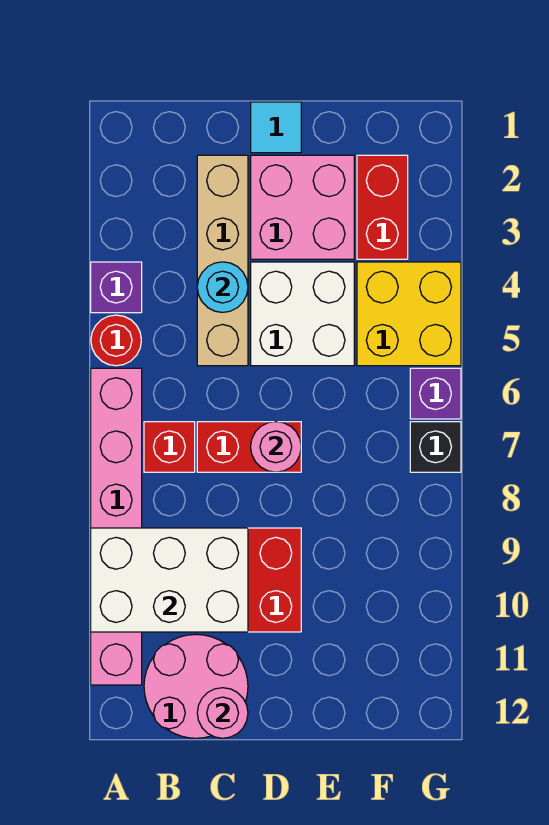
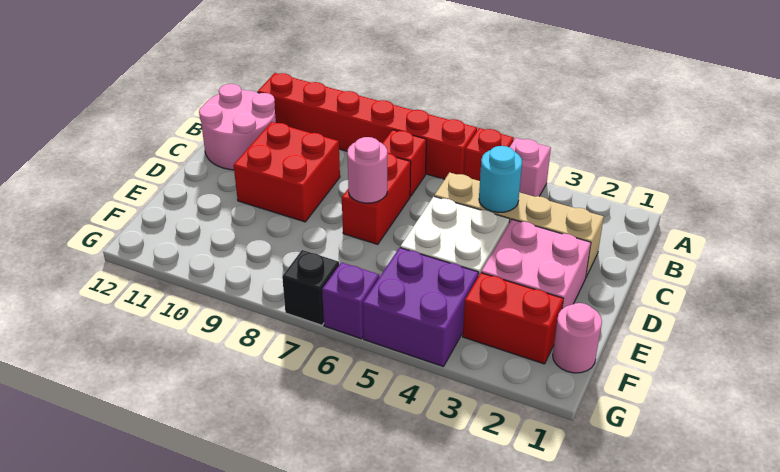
purple brick A4 level 1 -> pink brick A4 level 1
red round brick A5 level 1 -> red brick A5 level 1
pink brick A6:A11 level 1 -> red brick A6:A11 level 1
white brick A9:C10 level 2 -> none
pink round brick C12 level 2 -> pink round brick F1 level 1
cyan tile D1 level 1 -> none
yellow brick F4:G5 level 1 -> purple brick F4:G5 level 1

